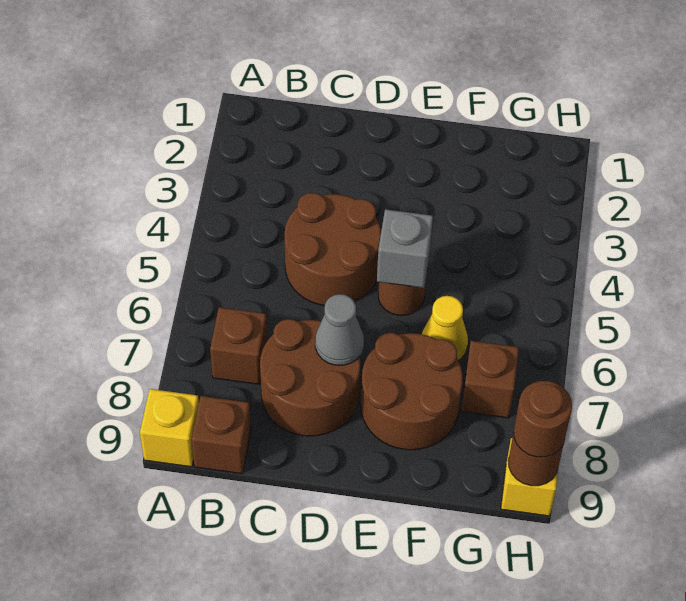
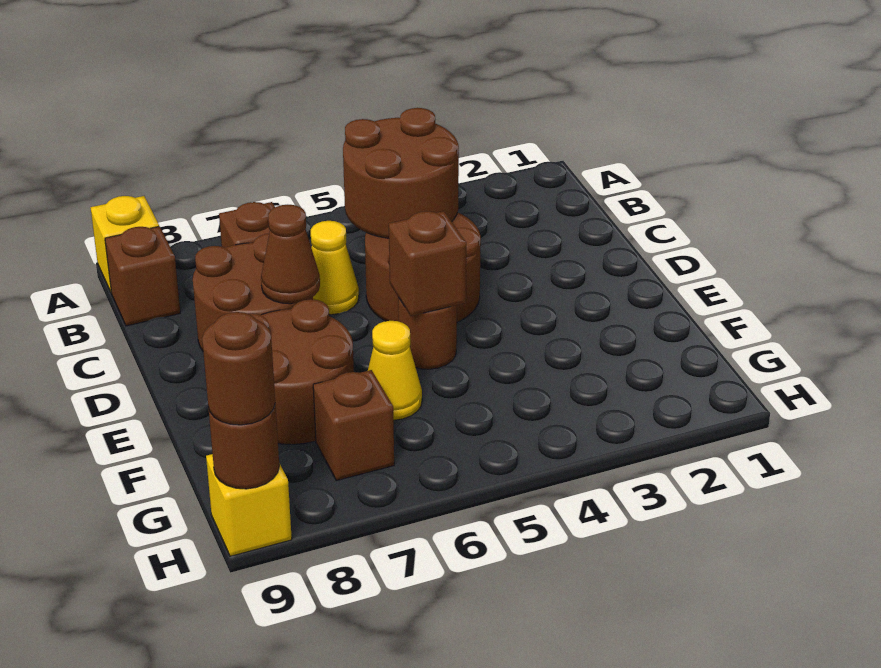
none -> brown round brick B4:C5 level 2
none -> yellow cone C6 level 1
grey cone D7 level 2 -> brown cone D7 level 2
grey brick E5 level 2 -> brown brick E5 level 2

